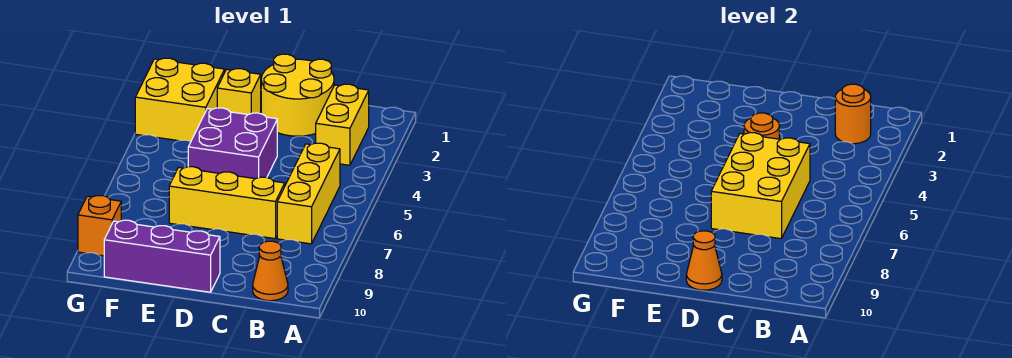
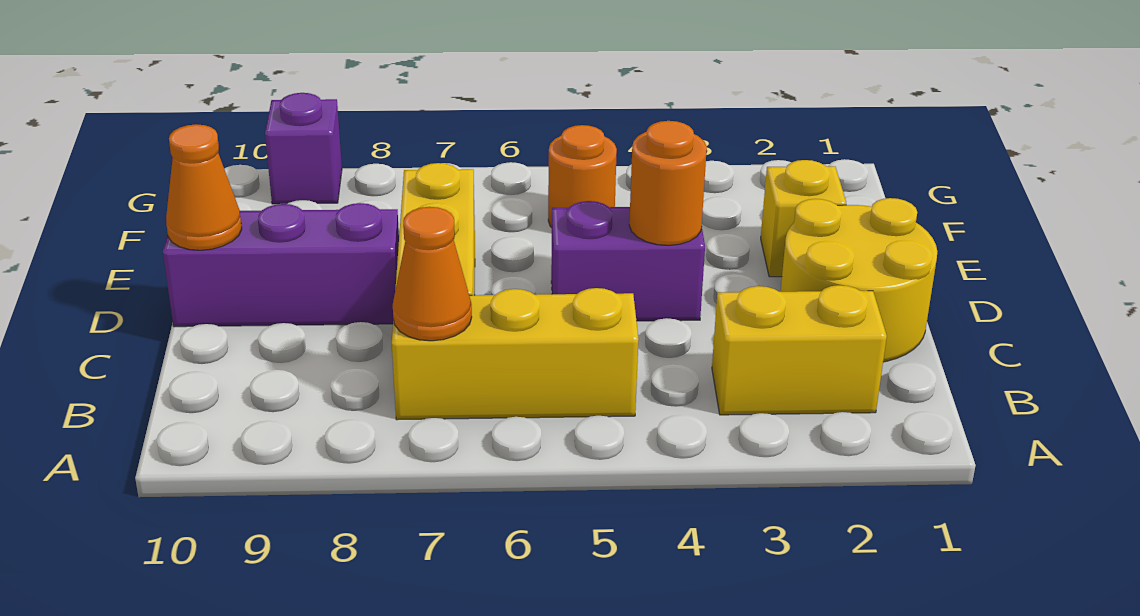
orange round brick B2 level 2 -> orange round brick F5 level 1
orange cone B10 level 1 -> orange cone B7 level 2
yellow brick C5:D7 level 2 -> none
purple brick D4:E5 level 1 -> purple brick D4:D5 level 1
purple brick D10:F10 level 1 -> purple brick D8:D10 level 1
yellow brick F2:G3 level 1 -> none
orange brick G9 level 1 -> purple brick G9 level 1

